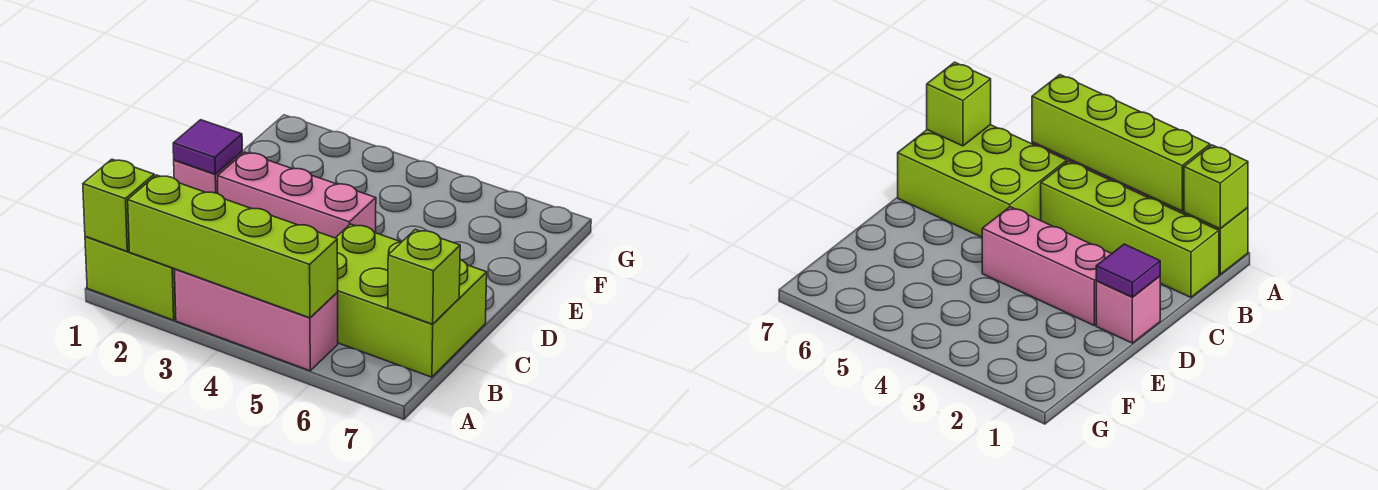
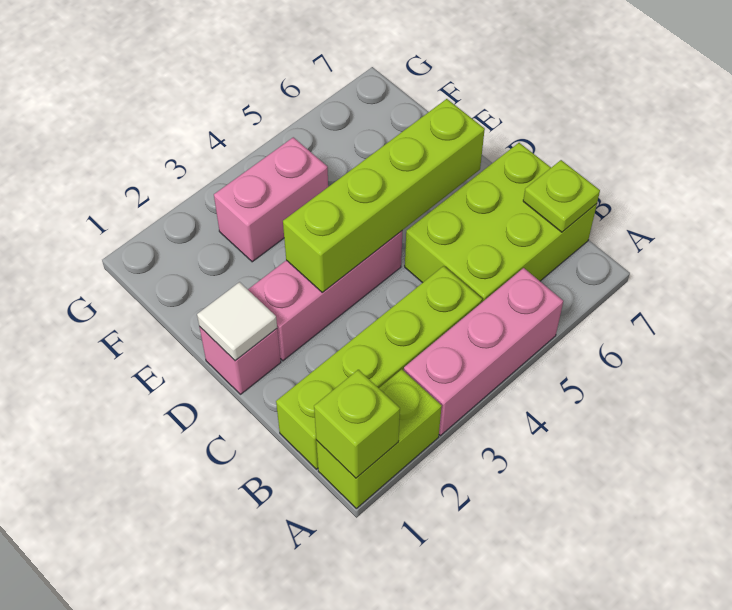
lime brick A2:A5 level 2 -> lime brick D3:D6 level 2
lime brick B7 level 2 -> lime plate B7 level 2
purple tile D1 level 2 -> white tile D1 level 2
none -> pink brick F3:F4 level 1

